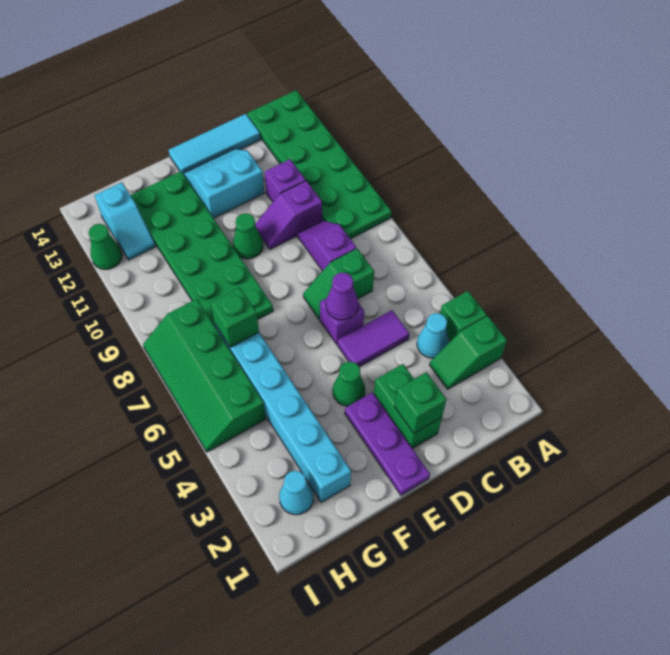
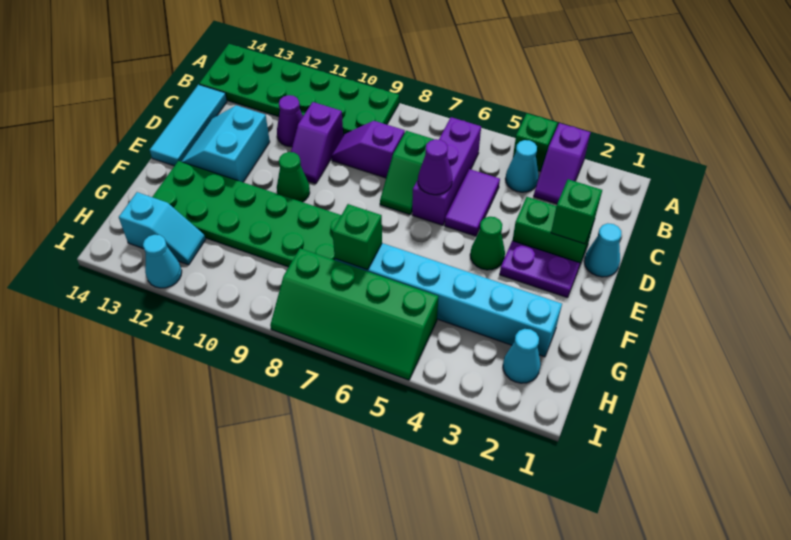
green slope A3:B3 level 1 top A -> purple slope A3:B3 level 1 top A
purple brick C11 level 1 -> purple cone C11 level 1
none -> cyan cone D1 level 1
purple brick D6 level 1 -> purple brick B6:D6 level 1
purple plate E1:E3 level 1 -> purple plate E2:E3 level 1
green cone I12 level 1 -> cyan cone I12 level 1

